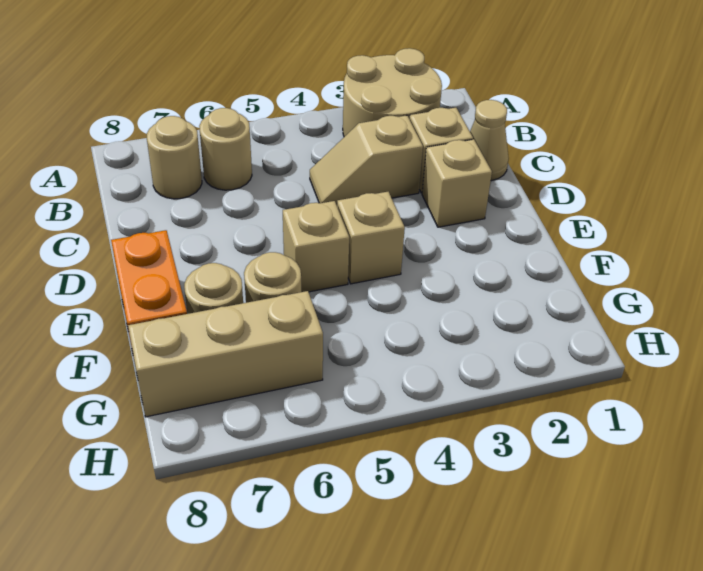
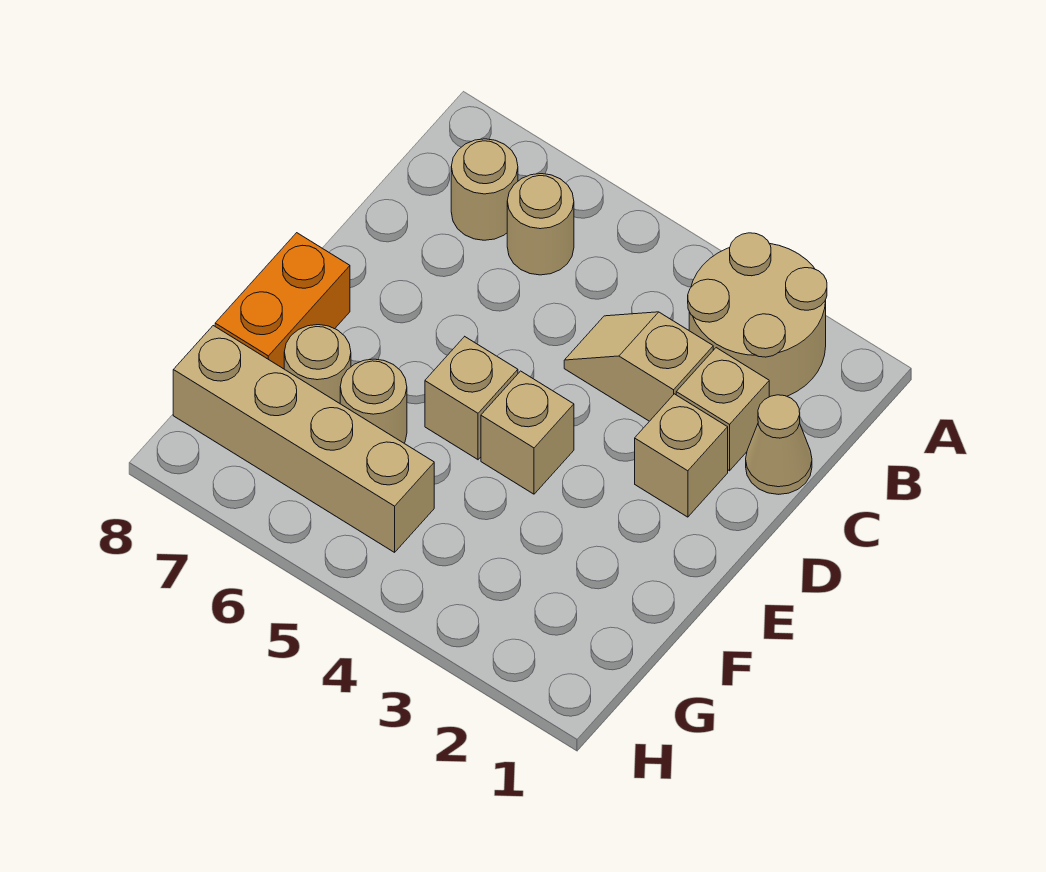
tan brick G6:G8 level 1 -> tan brick G5:G8 level 1

